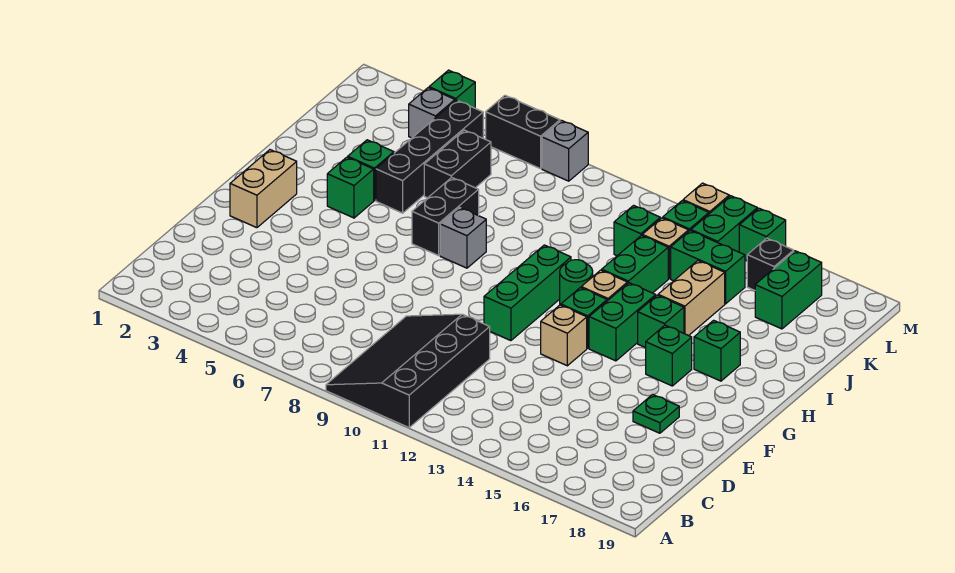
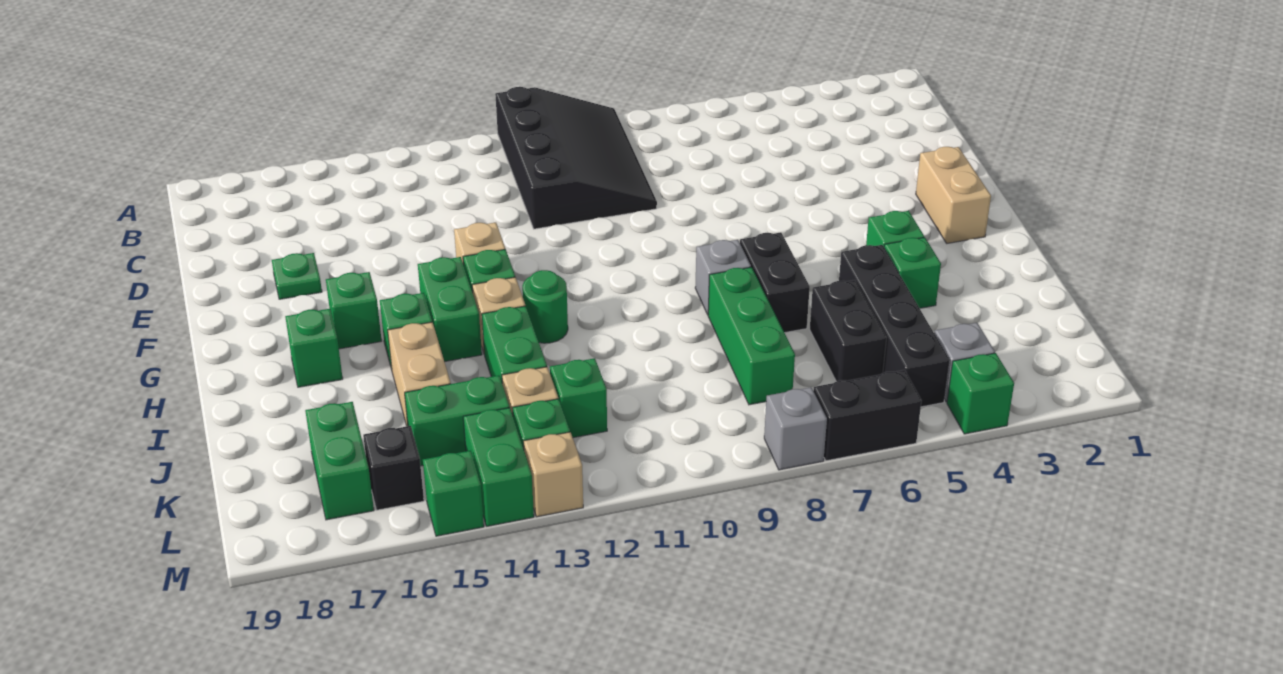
green brick F11:H11 level 1 -> green brick I8:K8 level 1

